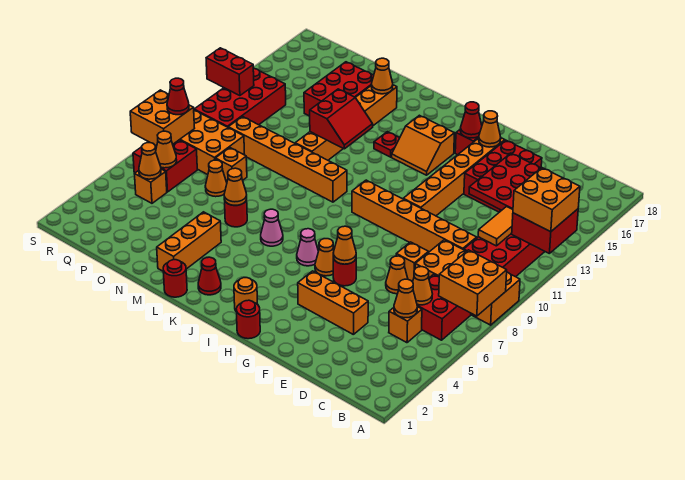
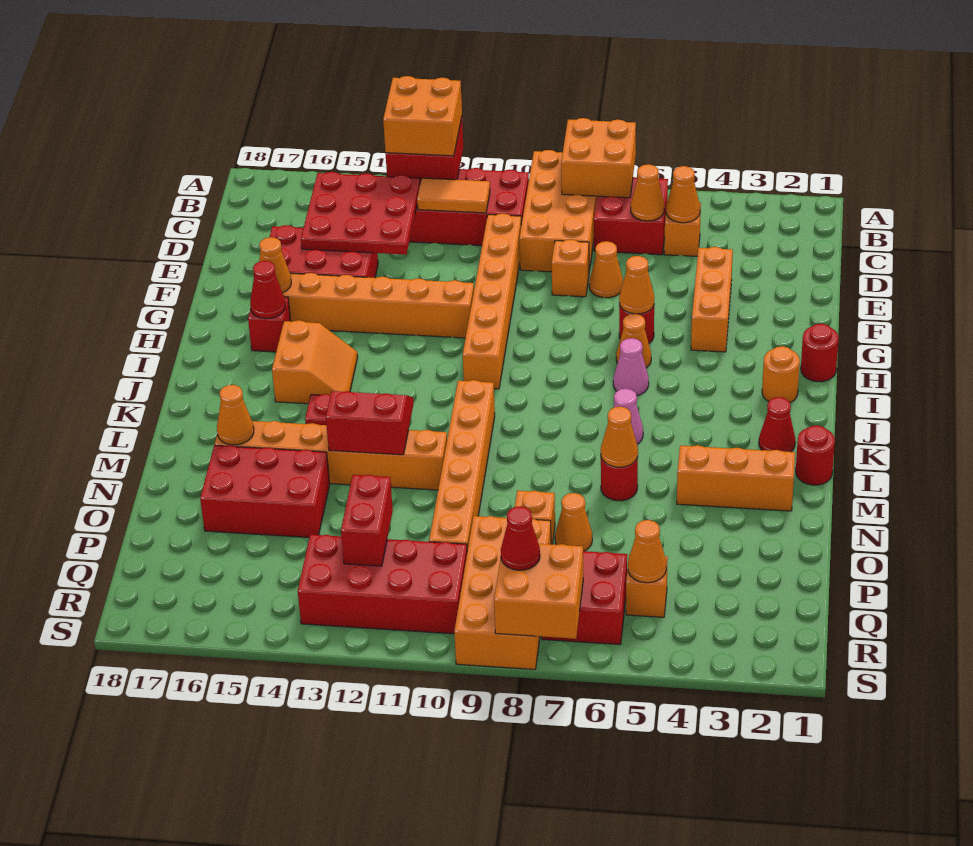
orange cone Q6 level 2 -> none
red brick R12:S12 level 2 -> red brick P12:Q12 level 2

